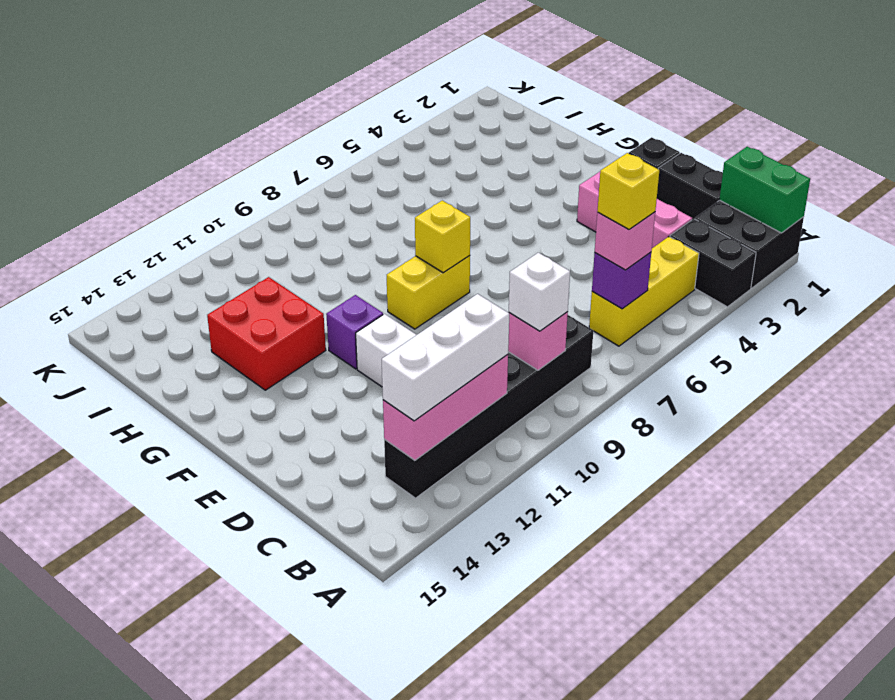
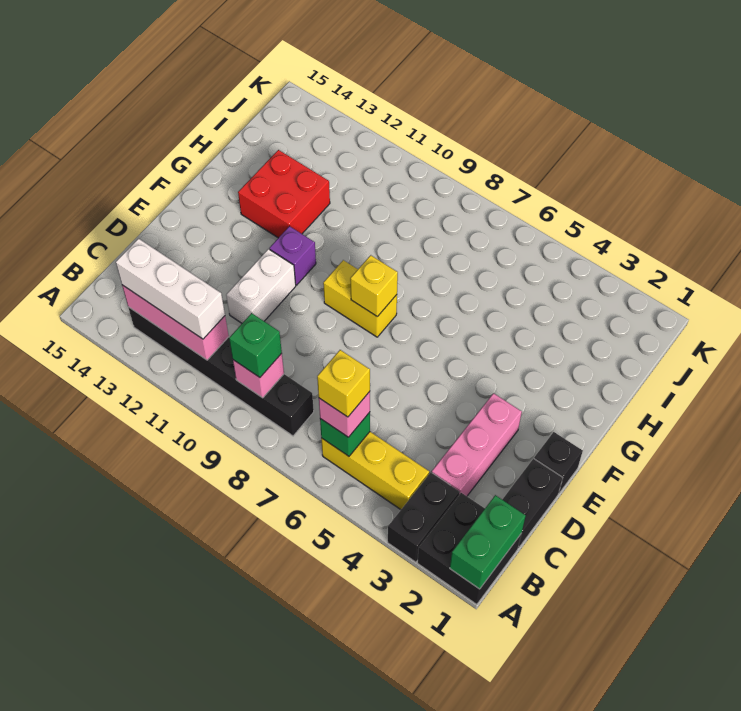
purple brick B6 level 2 -> green brick B6 level 2
white brick B9 level 3 -> green brick B9 level 3

